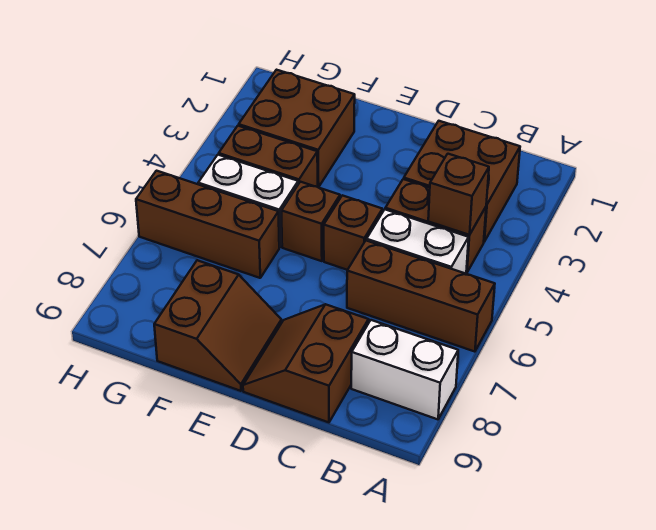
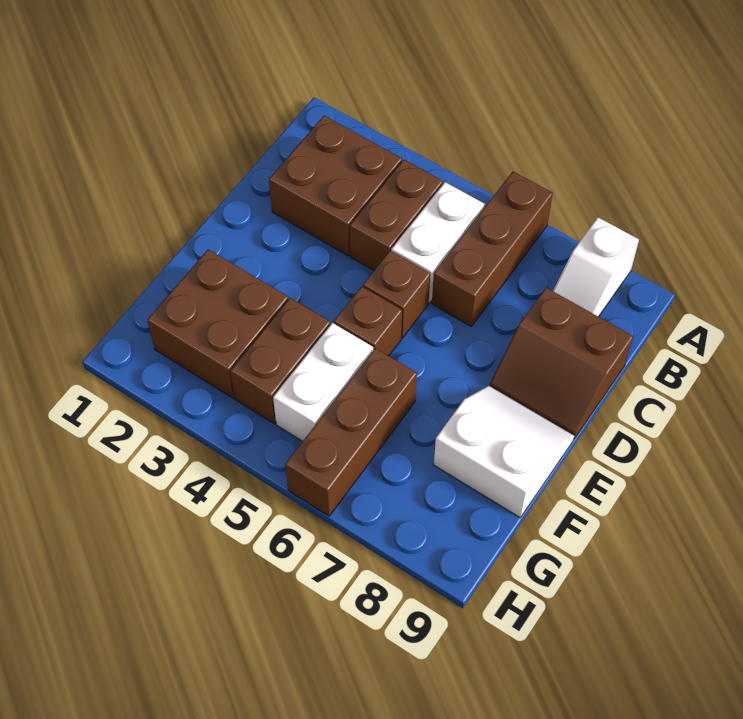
white brick A8:B8 level 1 -> white slope A8:B8 level 1 top A
brown brick B4 level 2 -> none
brown slope E8:F9 level 1 top F -> white slope E8:F9 level 1 top F

